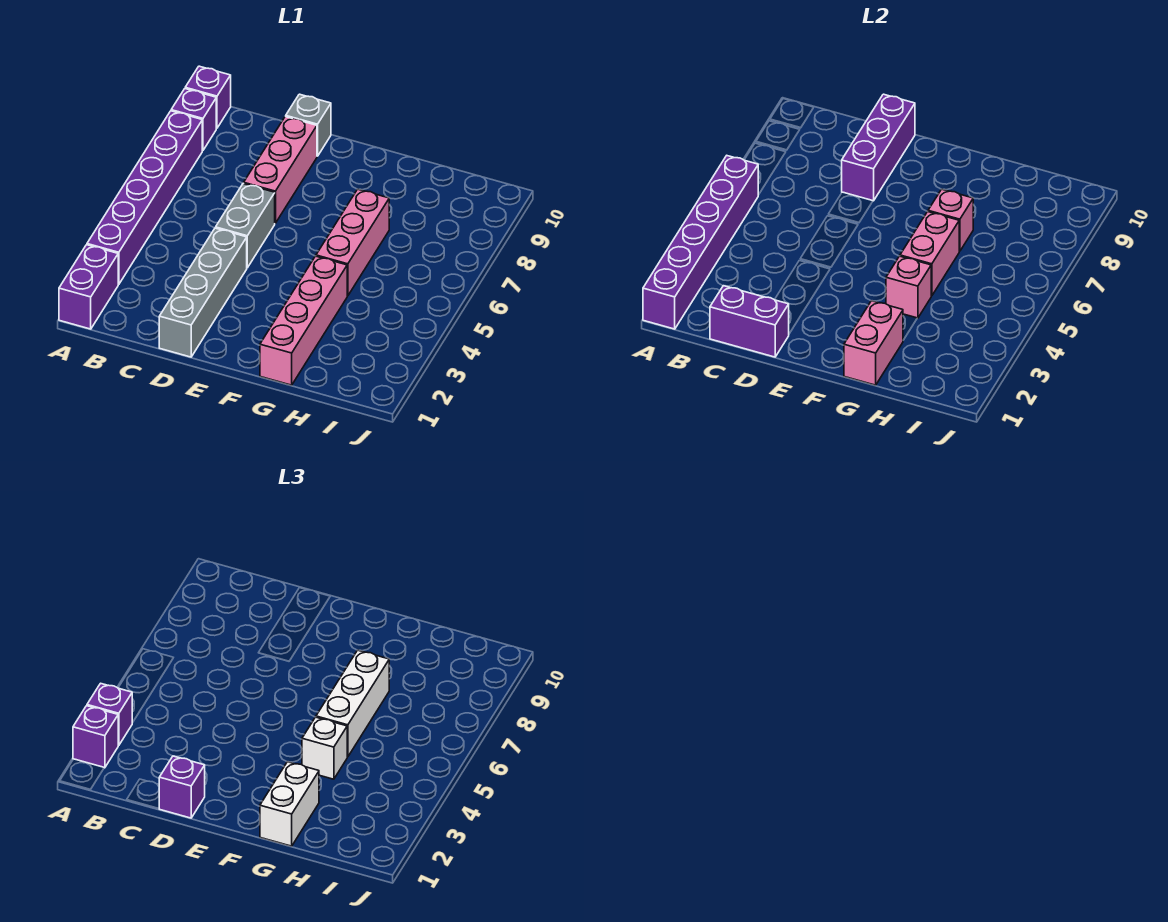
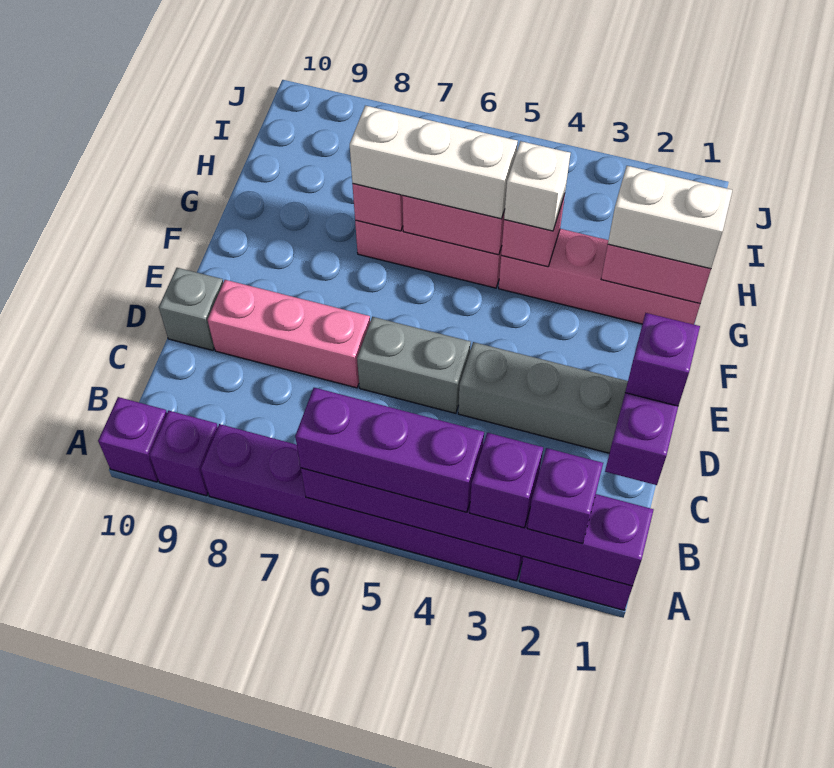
purple brick D8:D10 level 2 -> purple brick A4:A6 level 3

